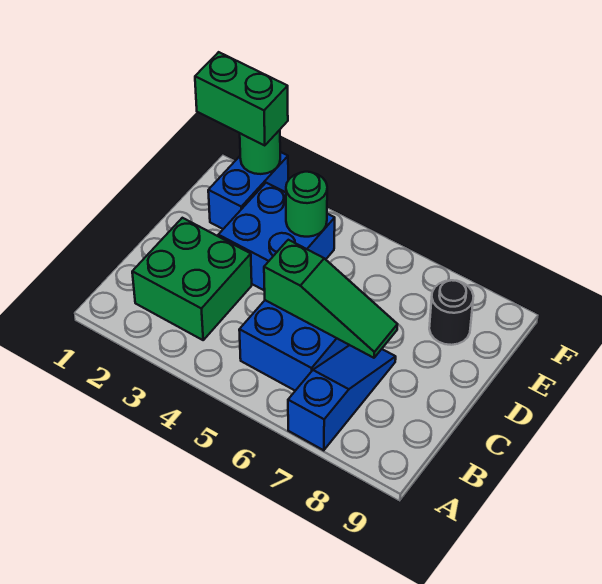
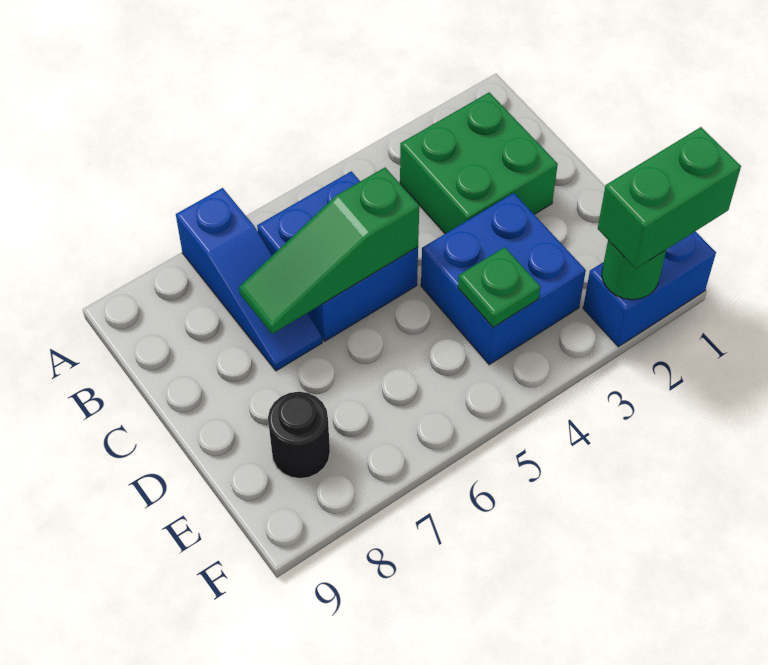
blue brick E2:F2 level 1 -> blue brick F1:F2 level 1
green round brick E4 level 2 -> green plate E4 level 2

